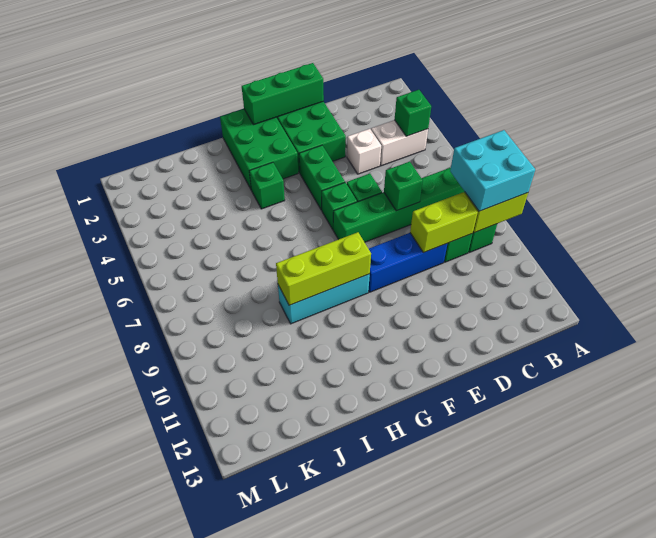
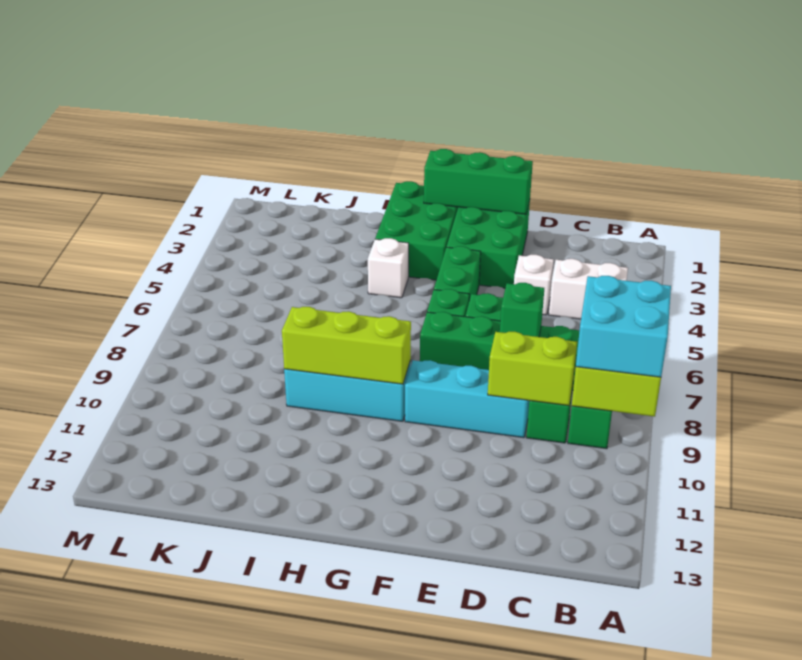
green brick B4 level 2 -> none
blue brick D9:F9 level 1 -> cyan brick D9:F9 level 1
green brick H4 level 1 -> white brick H4 level 1

